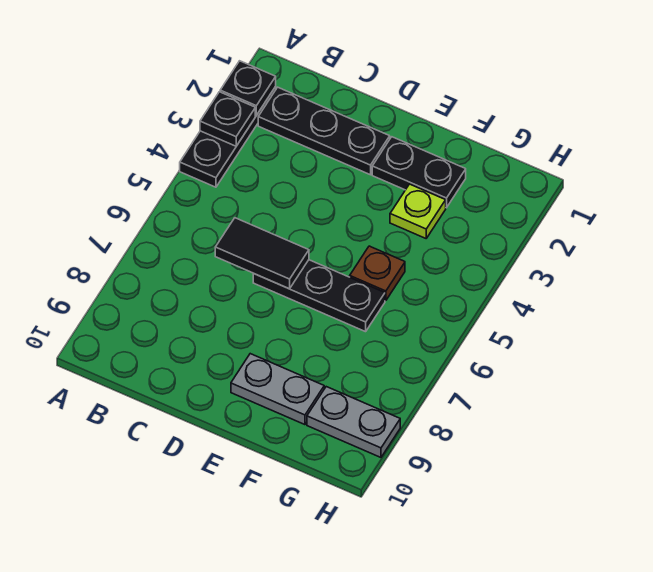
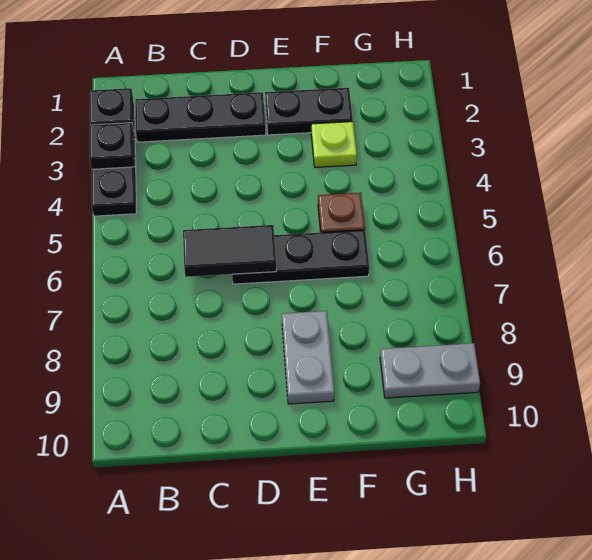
grey plate E9:F9 level 1 -> grey plate E8:E9 level 1

